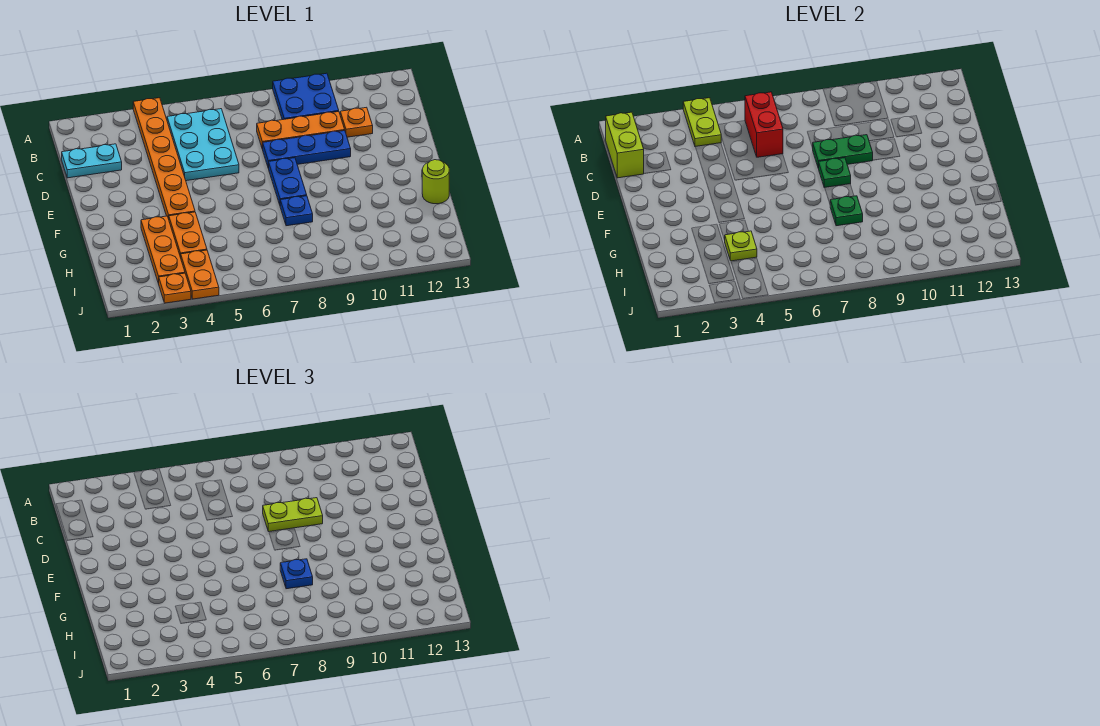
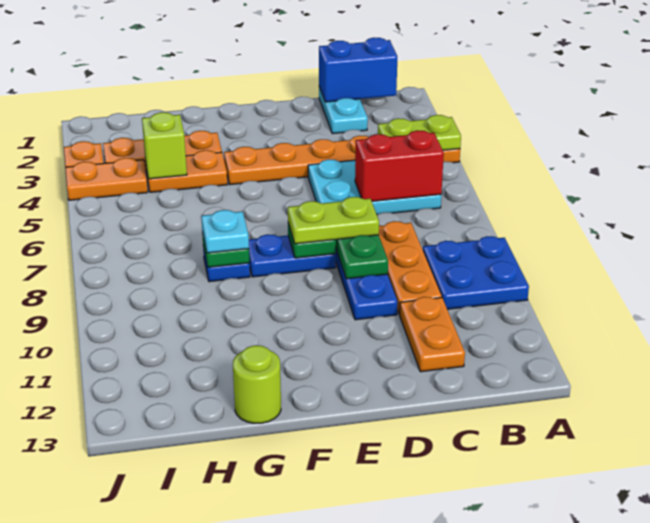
lime brick B1:C1 level 2 -> blue brick B1:C1 level 2
orange plate C11 level 1 -> orange plate C11:C12 level 1
lime plate D8:D9 level 3 -> lime plate D8:E8 level 3
blue plate G8 level 3 -> cyan plate G8 level 3
lime plate H4 level 2 -> lime brick H4 level 2

